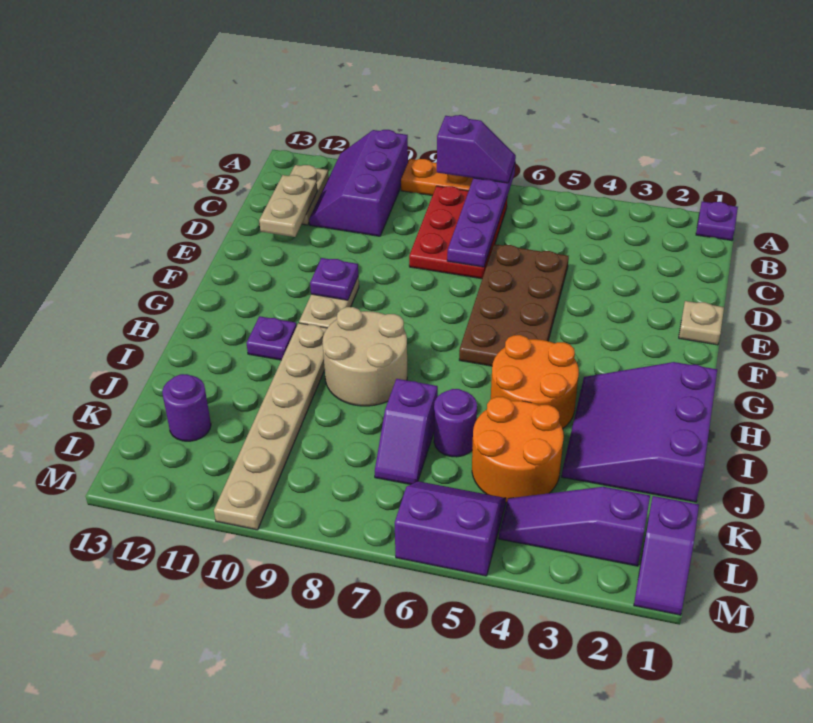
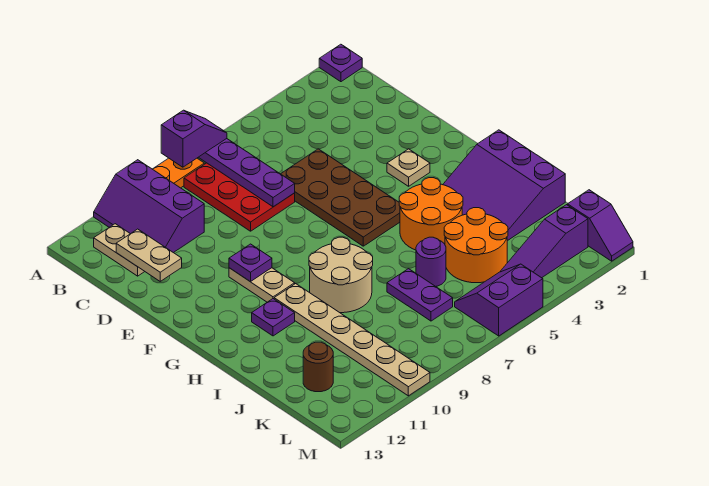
tan plate E1 level 1 -> tan plate F3 level 1
purple slope J7:K7 level 1 top J -> purple plate J7:K7 level 1
purple round brick K12 level 1 -> brown round brick K12 level 1

